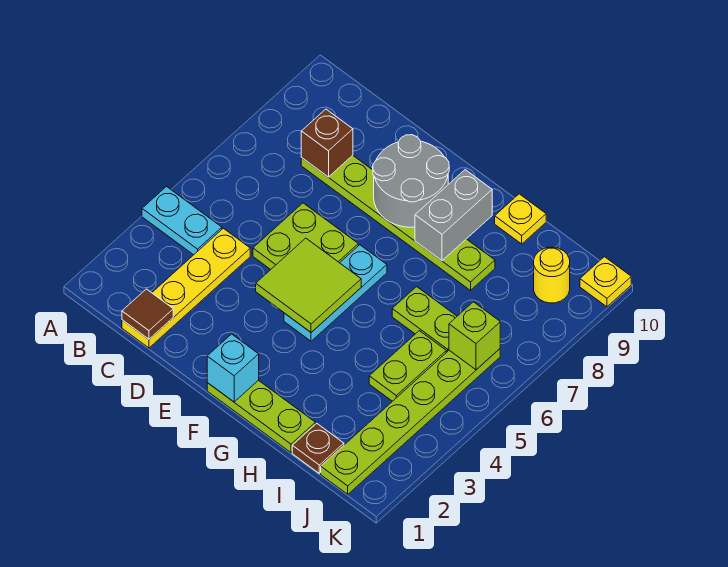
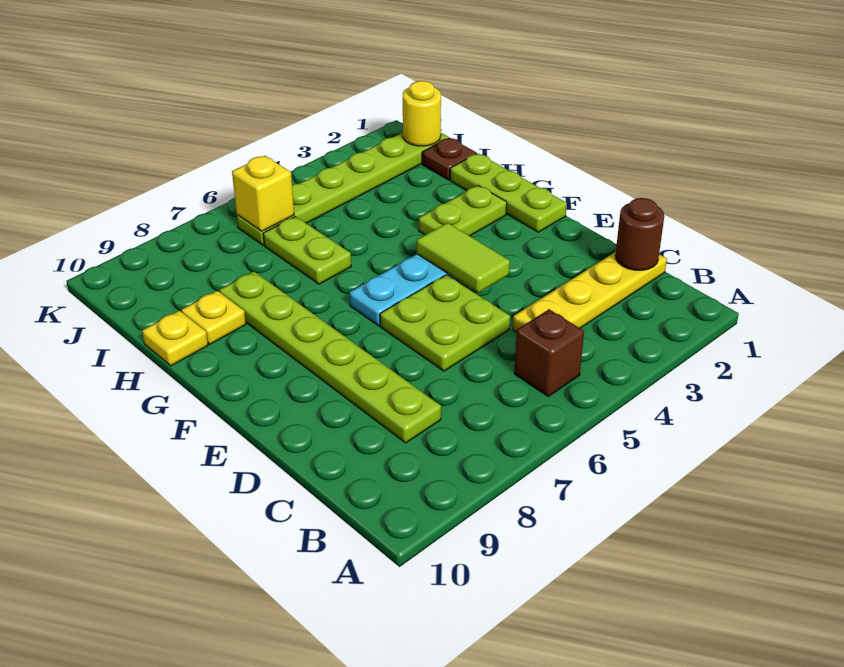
cyan plate A4:B4 level 1 -> none
brown tile C1 level 2 -> brown round brick C1 level 2
brown brick C8 level 2 -> brown brick B5 level 1
lime tile E4:F5 level 2 -> lime tile E4:F4 level 2
grey round brick E8:F9 level 2 -> none
cyan brick F1 level 2 -> none
grey brick G8:G9 level 2 -> none
lime plate I4:I5 level 1 -> lime plate G2:G3 level 1
lime brick J6 level 2 -> yellow brick J6 level 2
yellow round brick J9 level 1 -> yellow round brick J1 level 2
yellow plate K10 level 1 -> yellow plate H9 level 1

